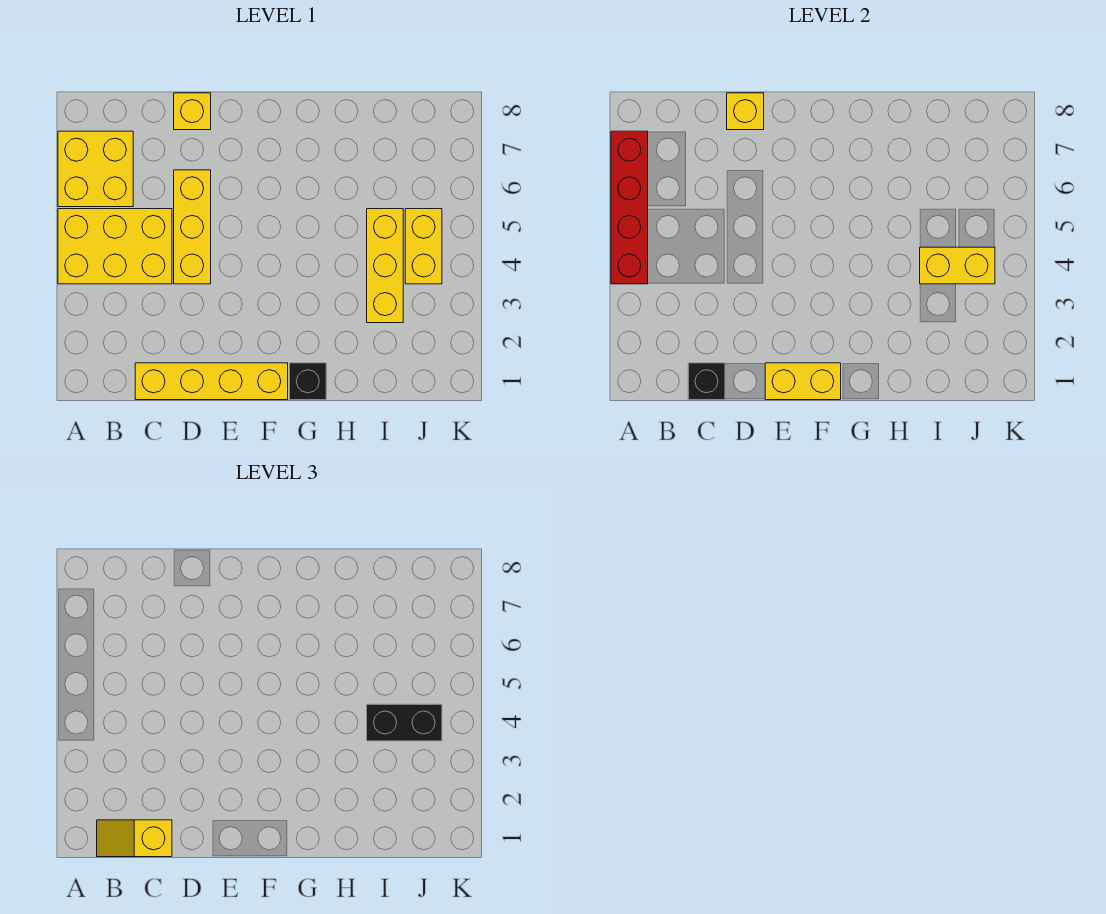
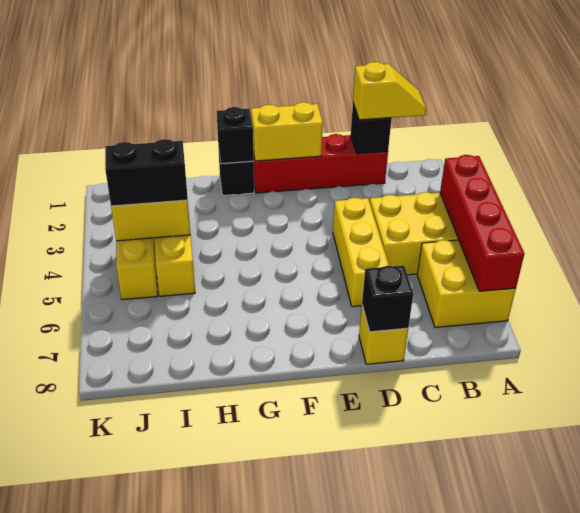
yellow brick C1:F1 level 1 -> red brick C1:F1 level 1
yellow brick D8 level 2 -> black brick D8 level 2
none -> black brick G1 level 2

